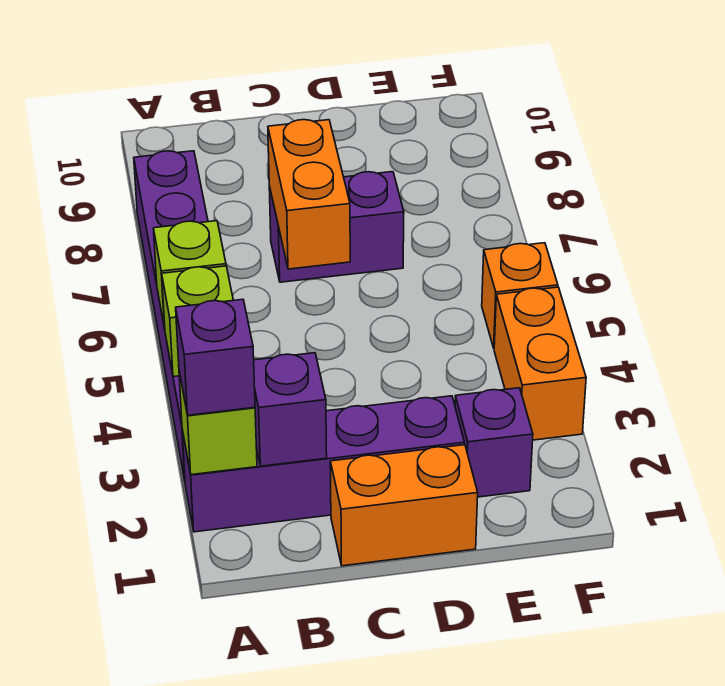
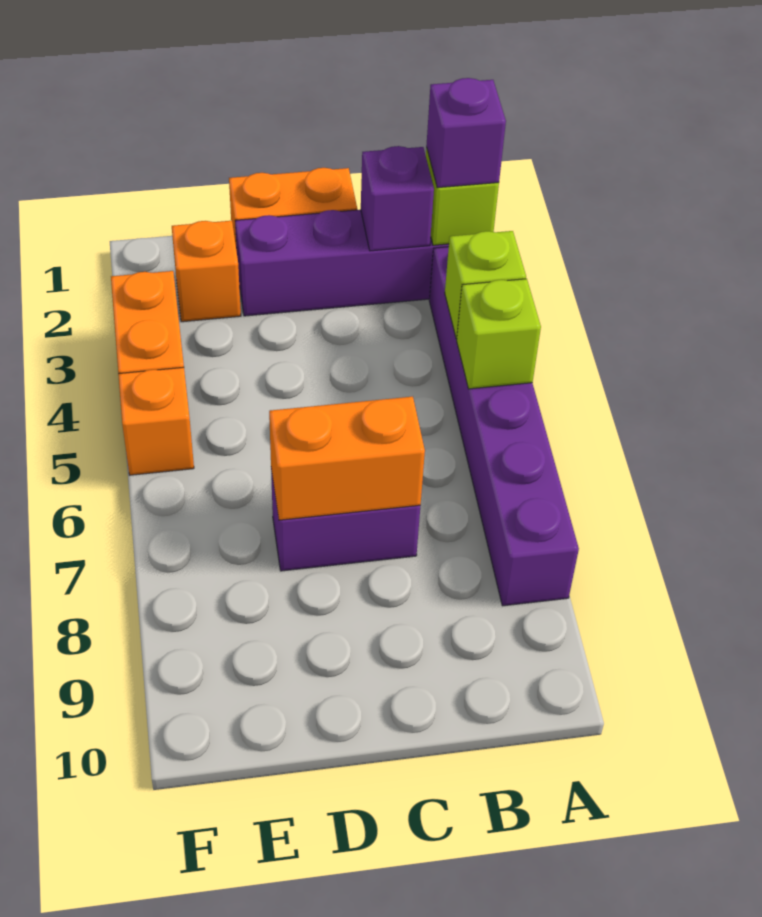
orange brick C6:C7 level 2 -> orange brick C7:D7 level 2
purple brick E2 level 1 -> orange brick E2 level 1

